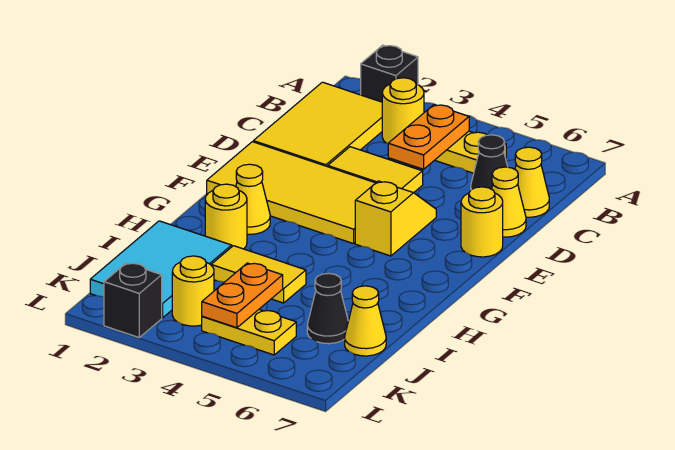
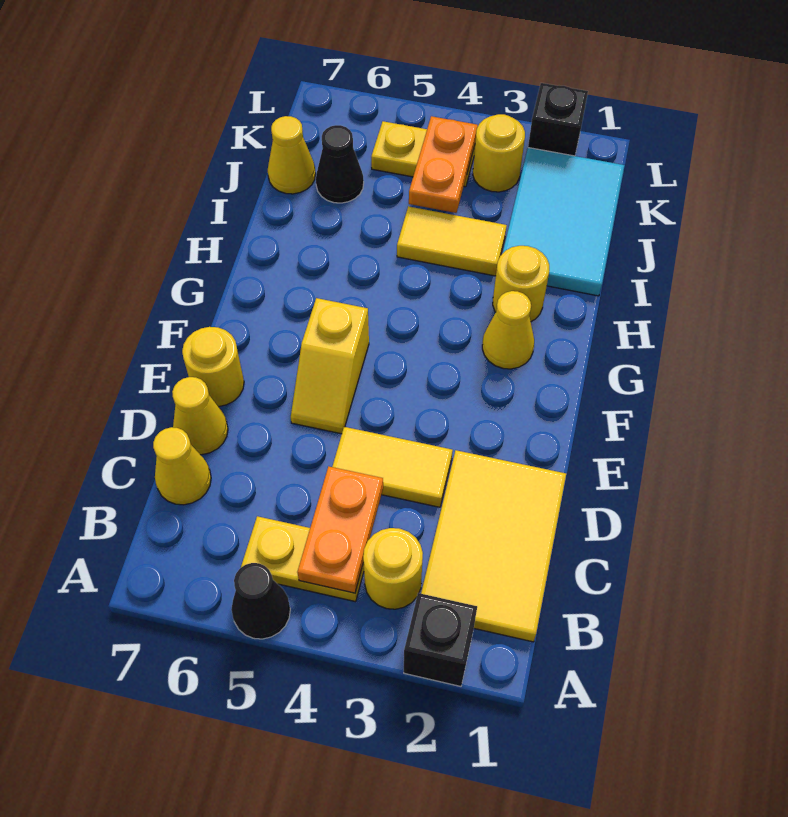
black cone C6 level 1 -> black cone A5 level 1
yellow tile E1:F4 level 1 -> none

